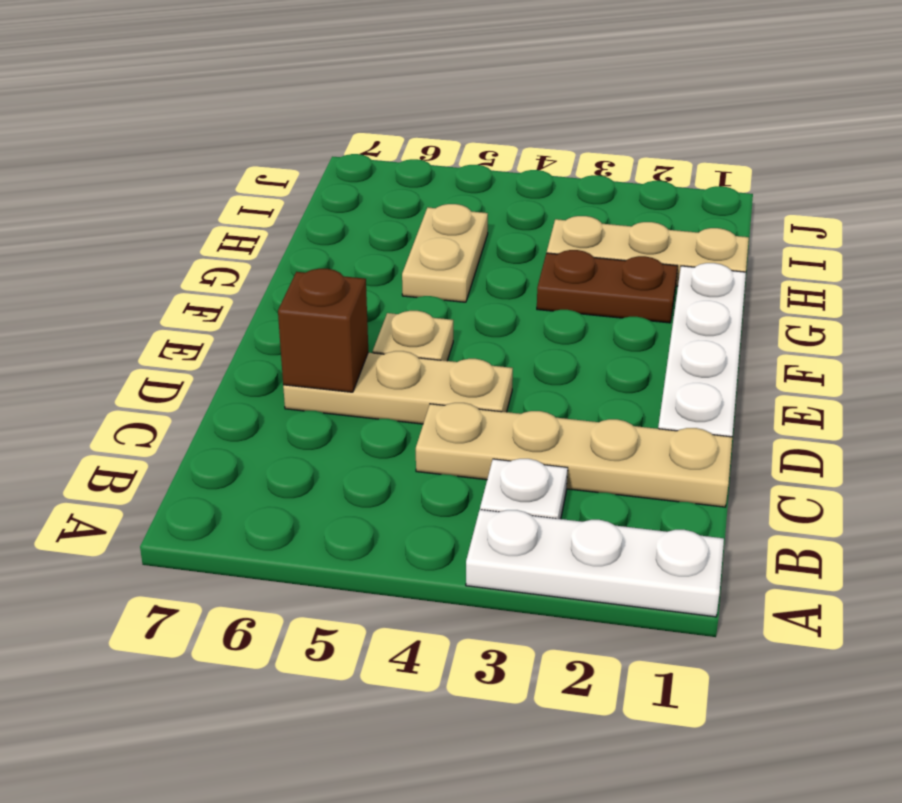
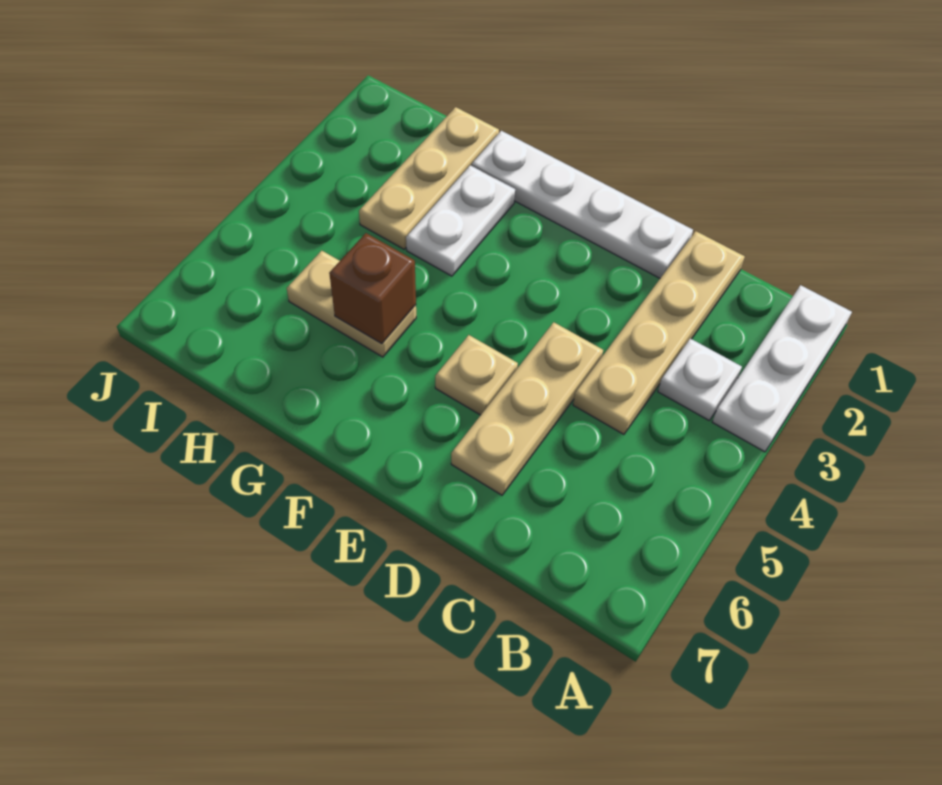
brown brick D6 level 2 -> brown brick G5 level 2
brown plate G2:G3 level 1 -> white plate G2:G3 level 1

